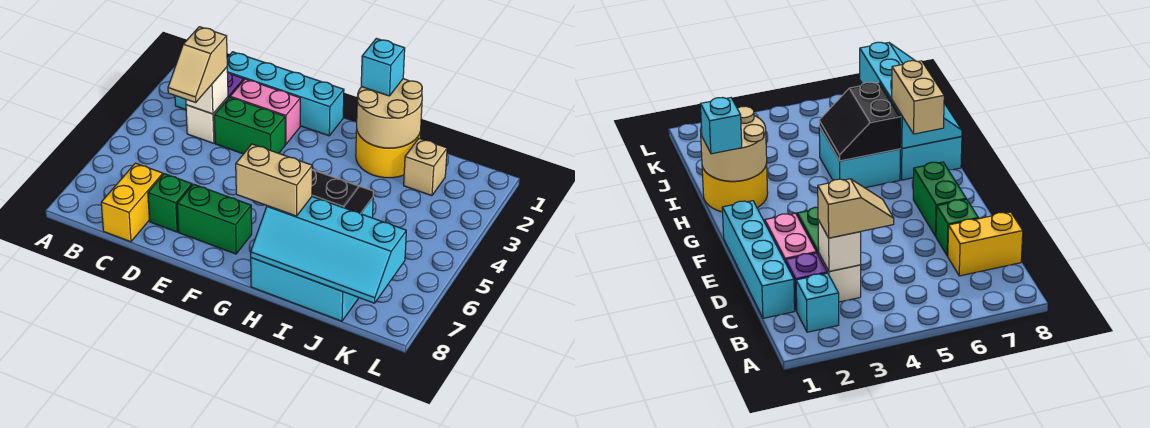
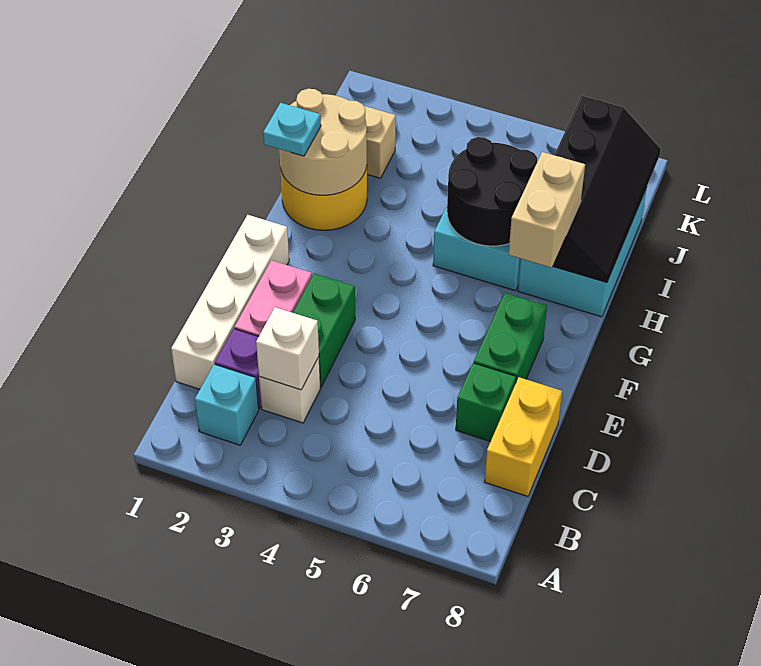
cyan brick C1:F1 level 1 -> white brick C1:F1 level 1
tan slope C3:C4 level 3 top 3 -> none
yellow brick C7:C8 level 1 -> yellow brick C8:D8 level 1
cyan brick H1 level 3 -> cyan plate H1 level 3
black slope H5:I6 level 2 top 6 -> black round brick H5:I6 level 2
cyan slope H7:K8 level 2 top 7 -> black slope H7:K8 level 2 top 7

